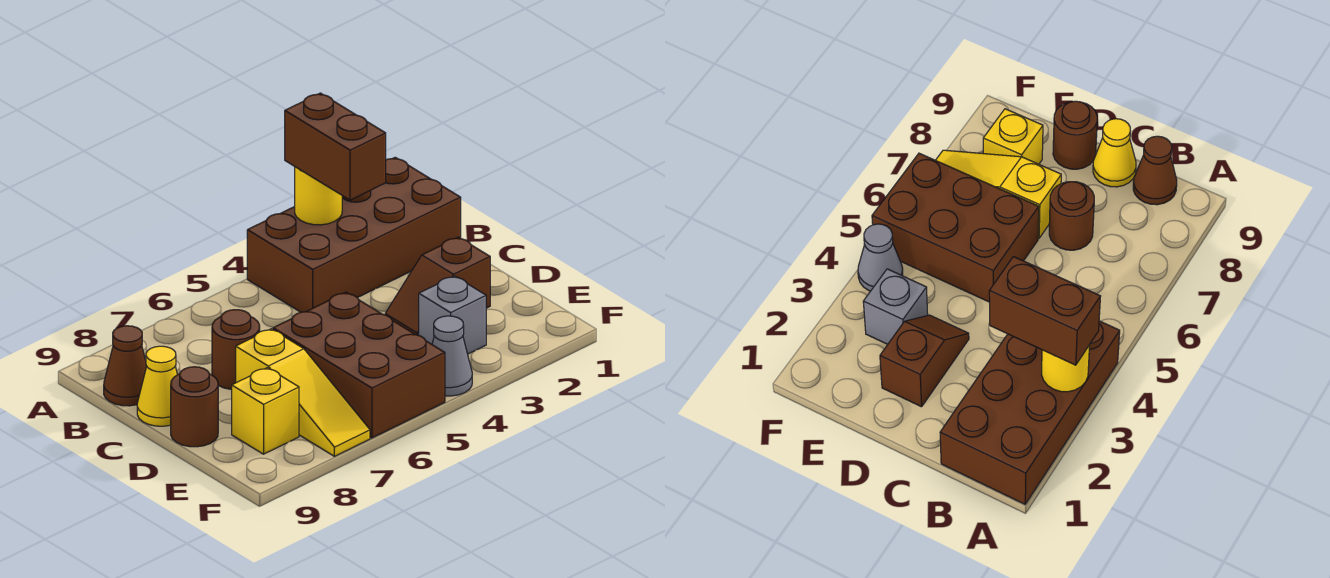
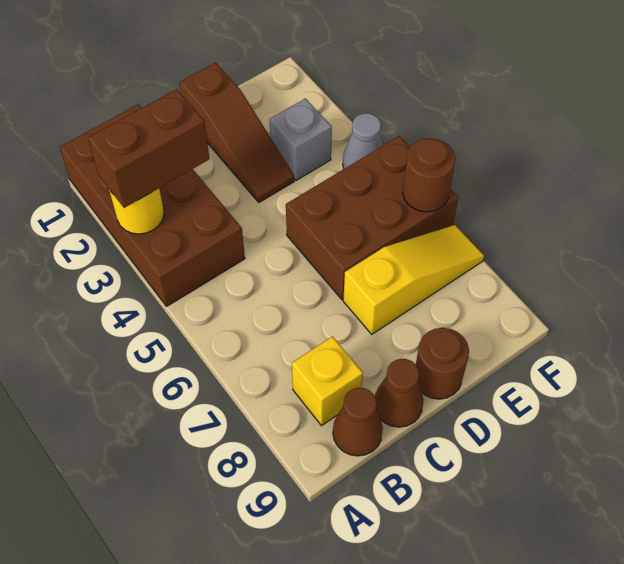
brown round brick C7 level 1 -> brown round brick F6 level 2
yellow cone C9 level 1 -> brown cone C9 level 1
brown slope D2:D3 level 1 top 2 -> brown slope D1:D3 level 1 top 1
yellow brick E8 level 1 -> yellow brick B8 level 1

